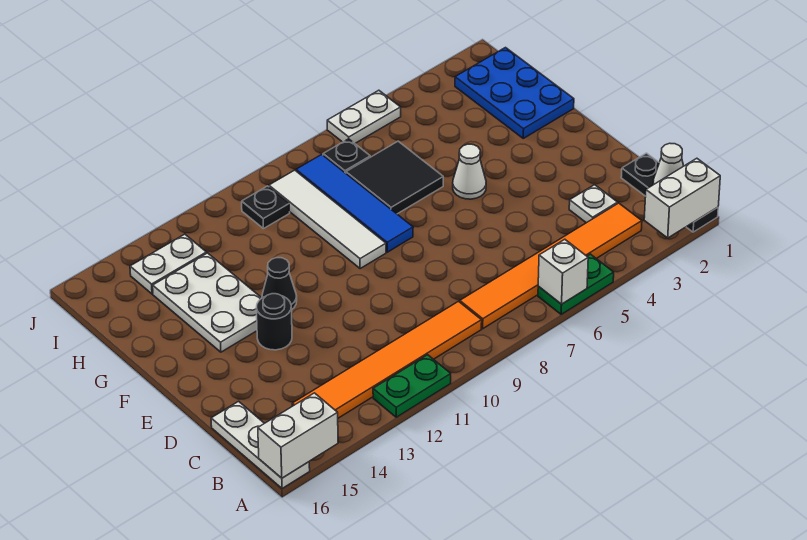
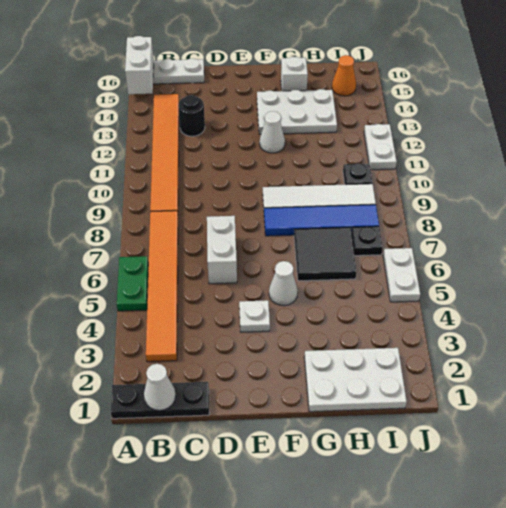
white brick A1:A2 level 2 -> white brick D6:D7 level 1
white brick A6 level 2 -> white brick G15 level 1
green plate A11:A12 level 1 -> none
white plate C3 level 1 -> white plate E4 level 1
black round brick E13 level 1 -> black round brick C13 level 1
black cone F12 level 1 -> white cone F12 level 1
blue plate G1:I2 level 1 -> white plate G1:I2 level 1
white plate I13:I14 level 1 -> white plate J11:J12 level 1
none -> orange cone I15 level 1

